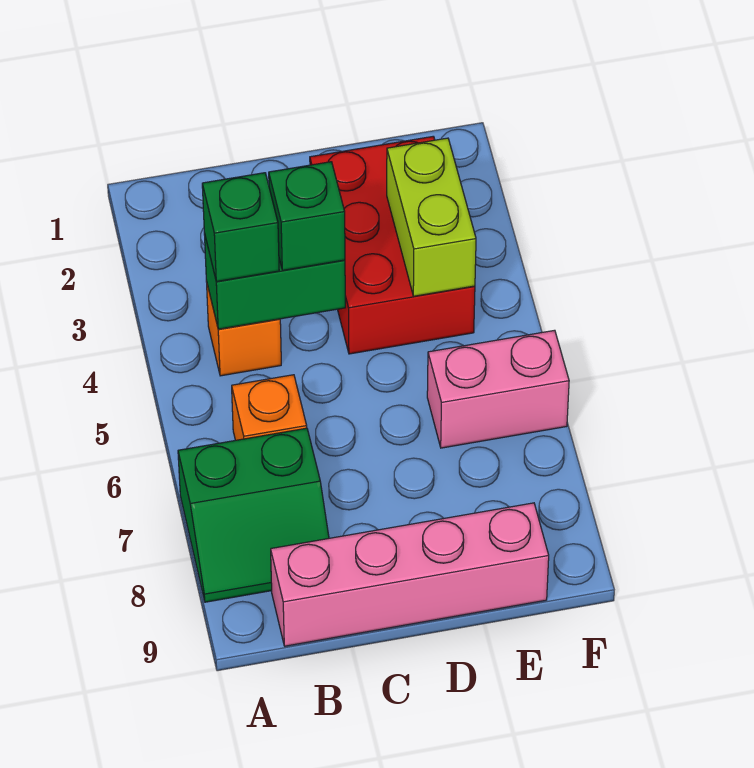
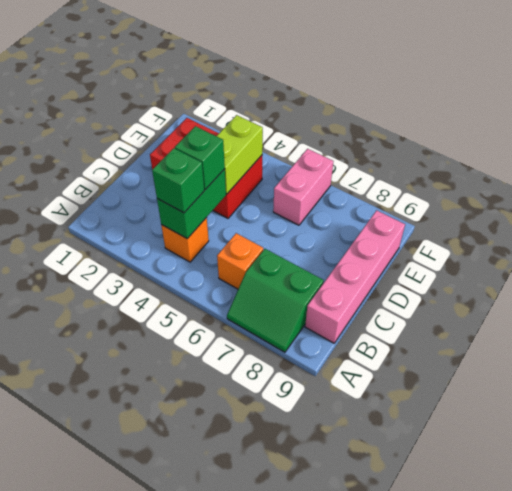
green slope A7:B8 level 1 top 7 -> green slope A7:B8 level 1 top B
lime brick E3:E4 level 2 -> lime brick D4:E4 level 2

